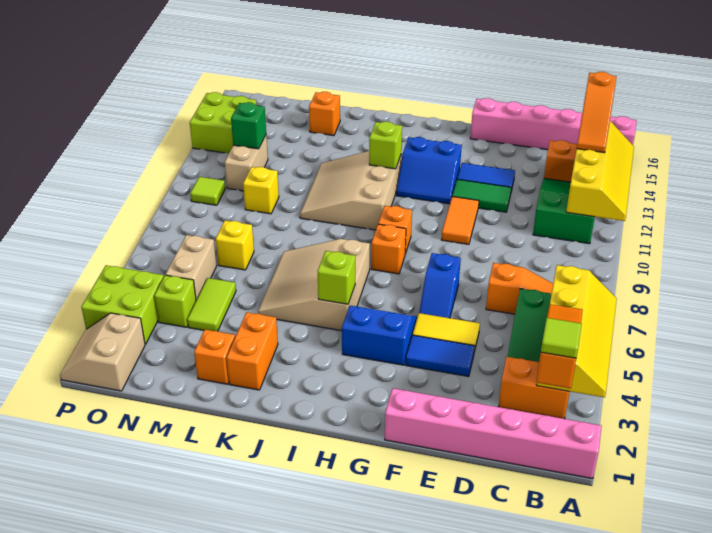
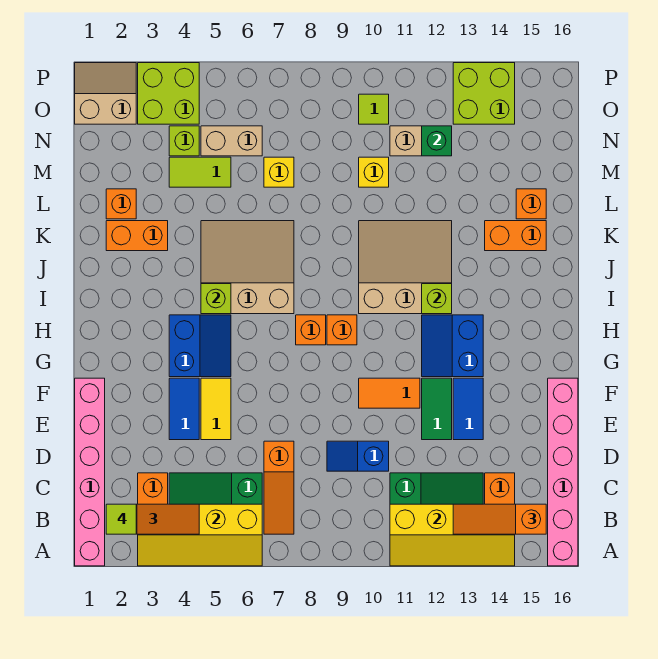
blue slope F6:F7 level 1 top 7 -> blue slope D9:D10 level 1 top 10
none -> orange brick K14:K15 level 1

